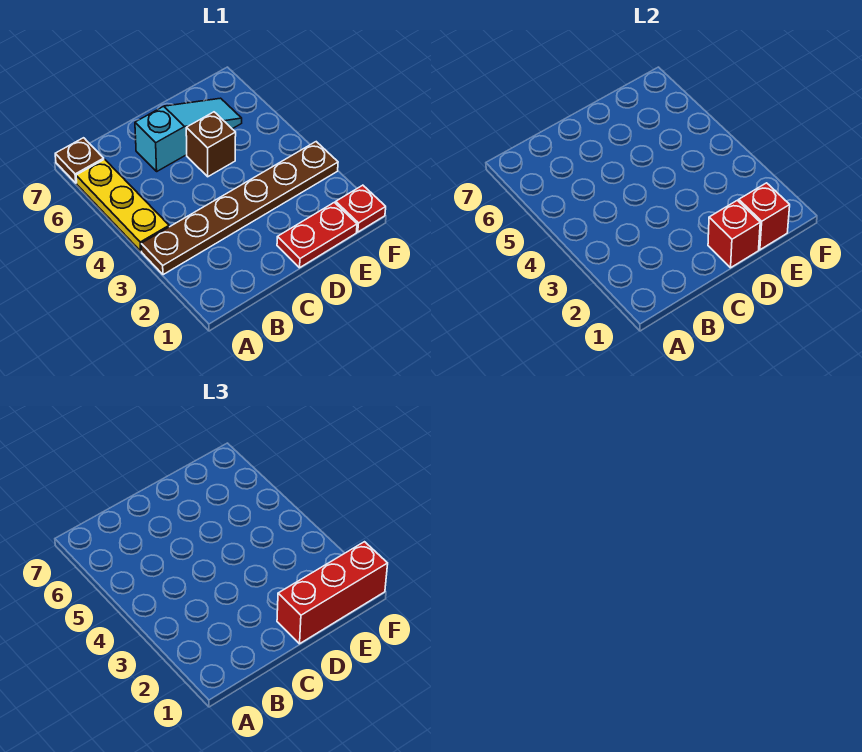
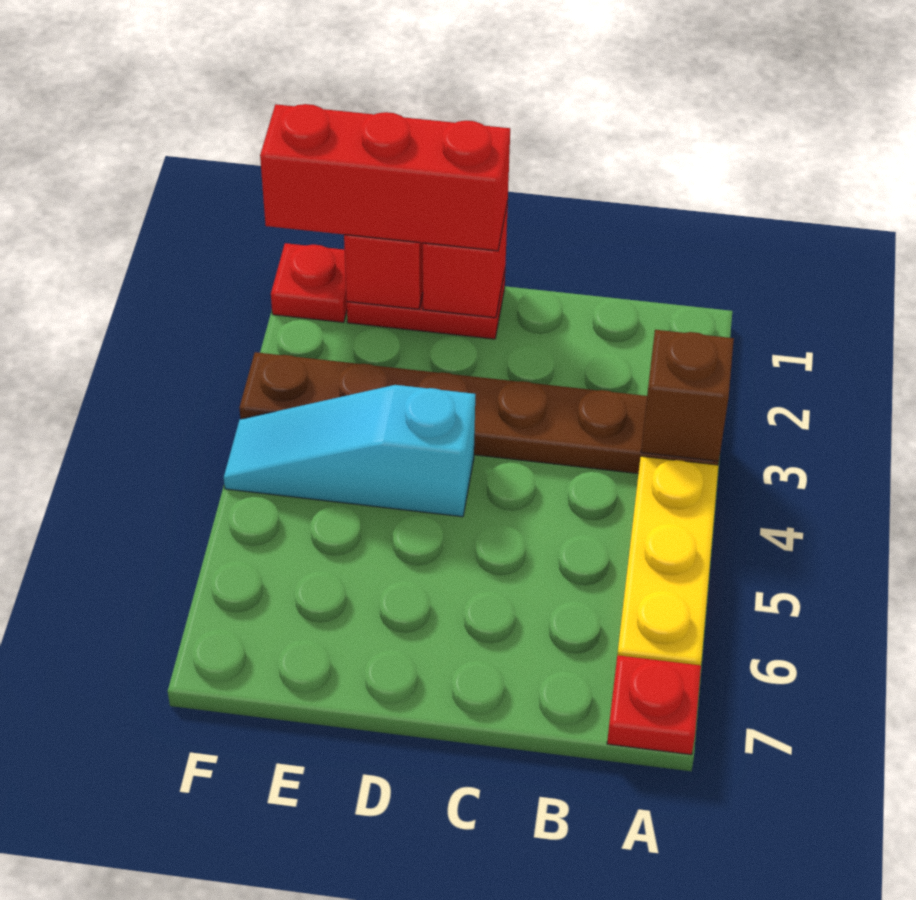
brown plate A7 level 1 -> red plate A7 level 1
cyan slope C6:E6 level 1 top C -> cyan slope D4:F4 level 1 top D
brown brick D5 level 1 -> brown brick A3 level 2

